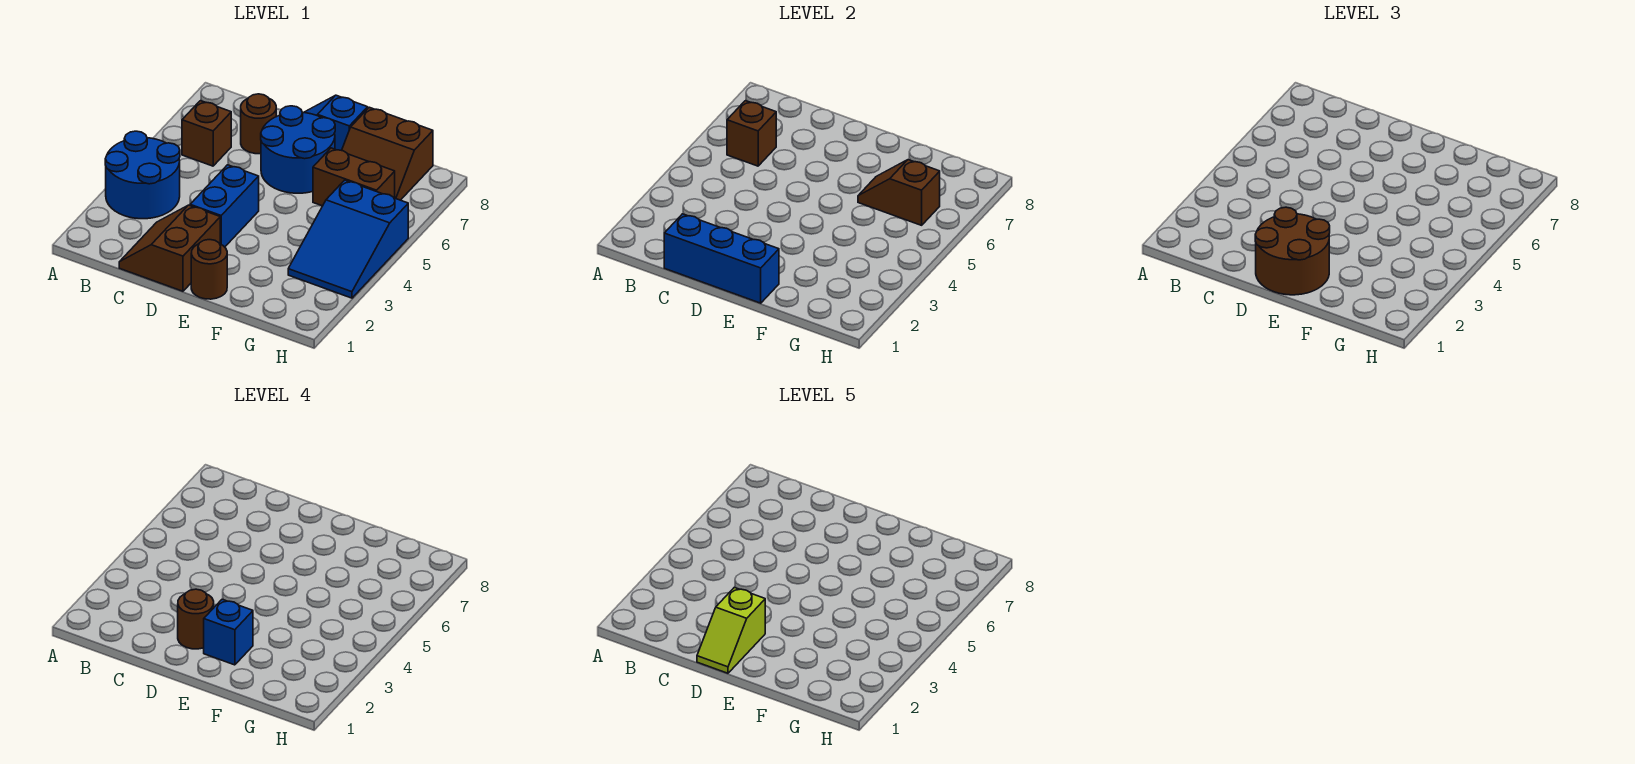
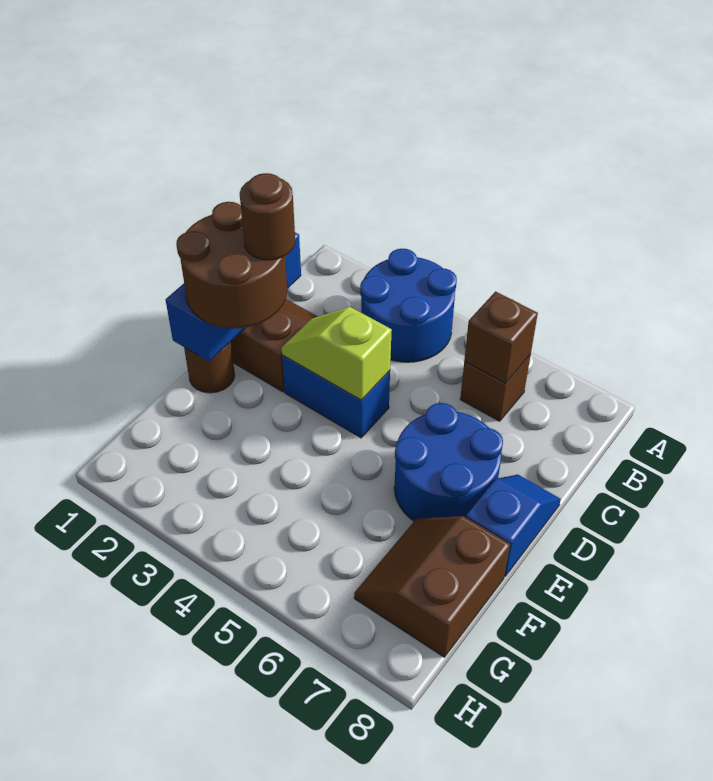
brown round brick C7 level 1 -> none
lime slope D1:D2 level 5 top 2 -> lime slope D3:D4 level 2 top 4
blue brick E2 level 4 -> none
brown brick F6:G6 level 1 -> none
brown slope F6:G6 level 2 top G -> none
blue slope G3:H5 level 1 top 5 -> none

